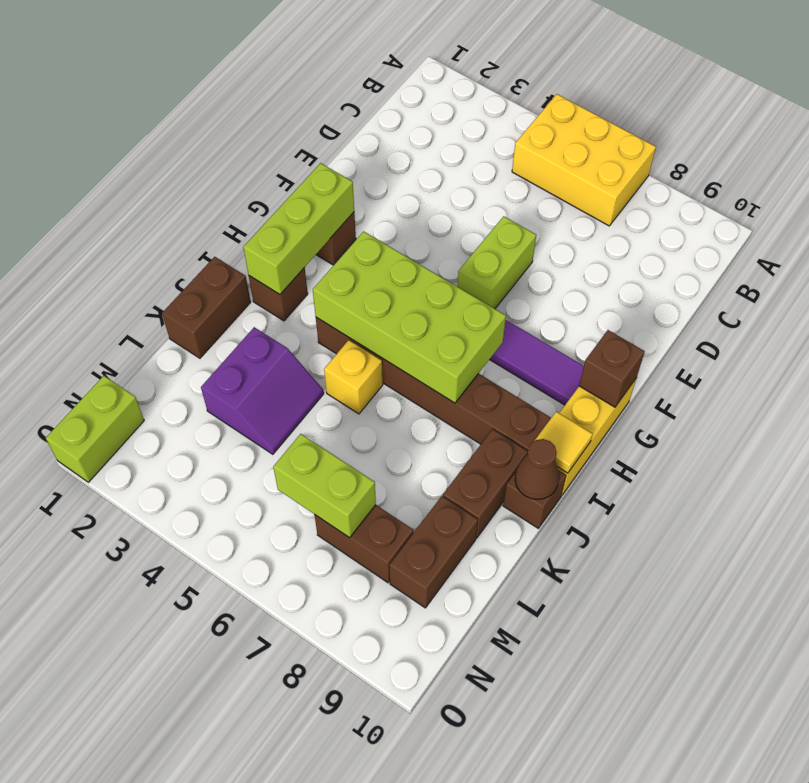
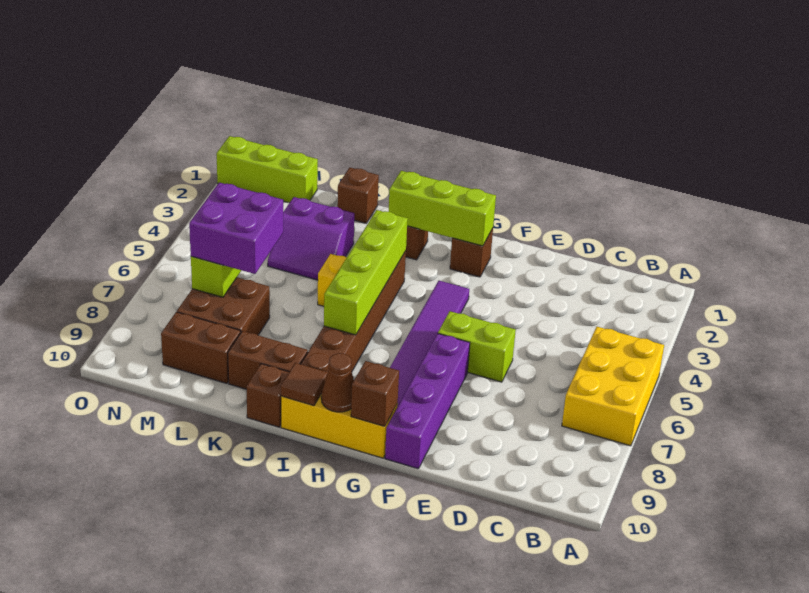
none -> purple brick F7:F10 level 1
lime brick H4:I7 level 2 -> lime brick I4:I7 level 2
yellow tile I10 level 2 -> brown tile I10 level 2
brown brick J1:K1 level 1 -> brown brick K1 level 1
brown cone J10 level 2 -> brown cone H10 level 2
none -> purple brick L6:M7 level 3
brown brick M7:M8 level 1 -> brown brick L7:M8 level 1
lime brick N1:O1 level 1 -> lime brick M1:O1 level 1

